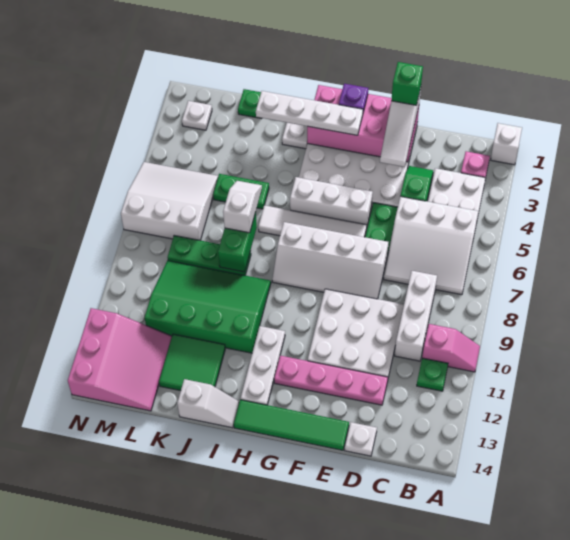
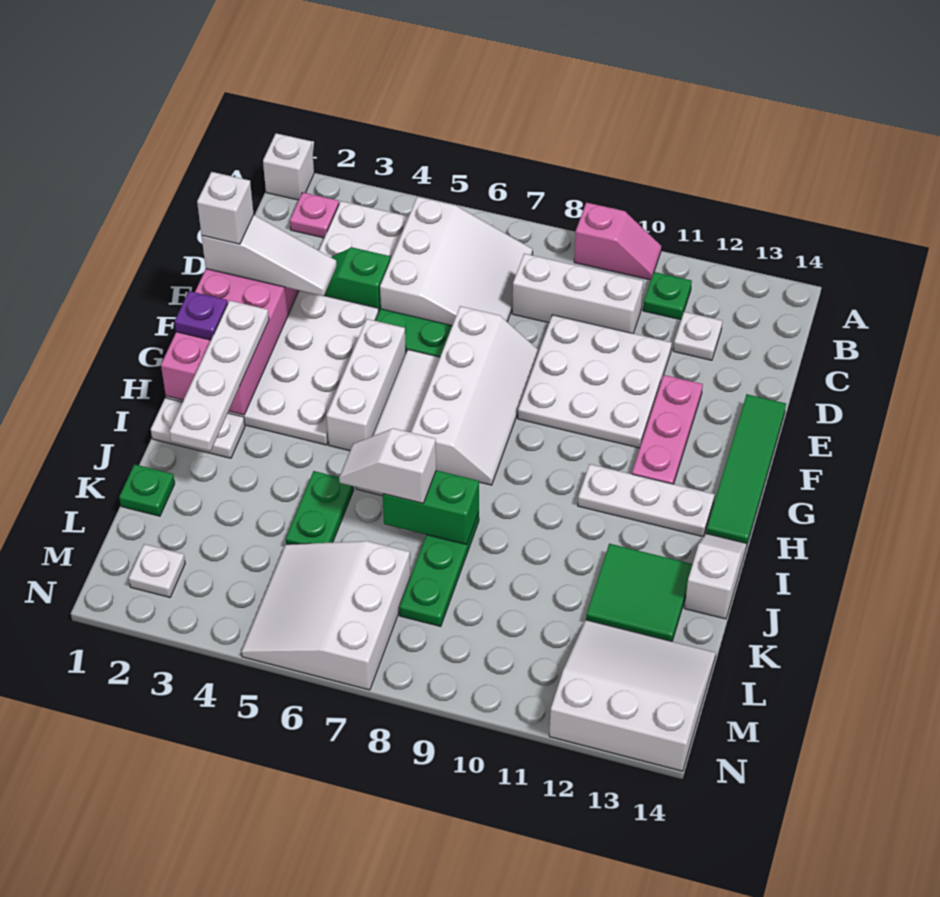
pink slope A10:B10 level 1 top B -> pink slope A9:A10 level 1 top 9
pink plate D12:G12 level 1 -> pink plate E12:G12 level 1
white plate D14 level 1 -> white plate C12 level 1
green brick E1 level 4 -> white brick E1 level 4
green slope I9:L11 level 1 top 11 -> none
pink slope L12:N14 level 1 top N -> white slope L12:N14 level 1 top N

